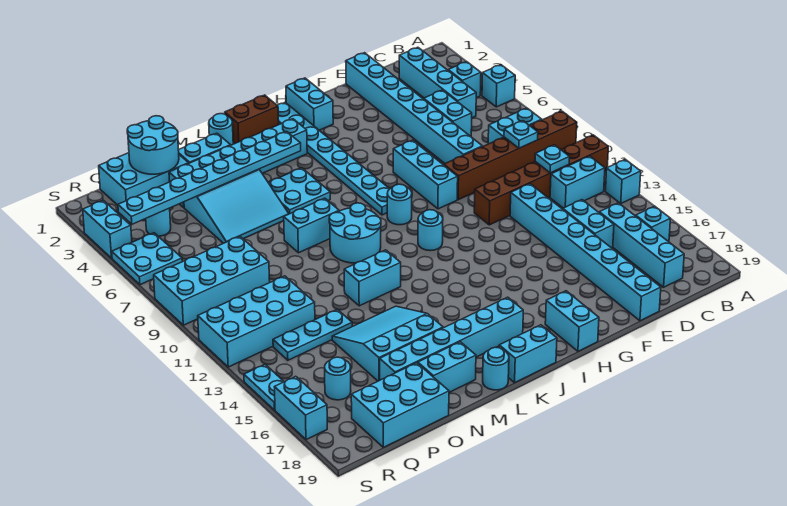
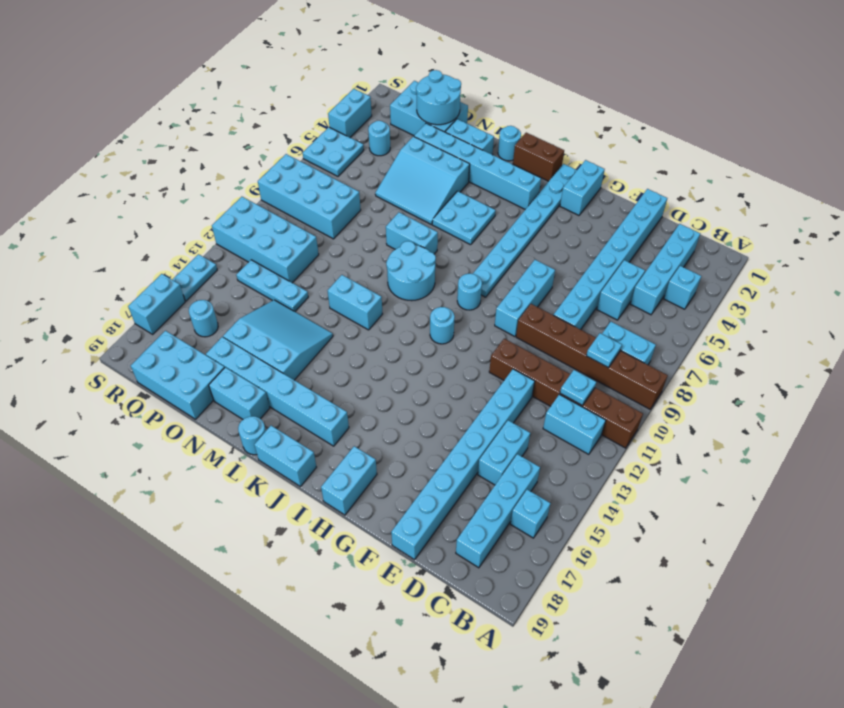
cyan brick A5 level 1 -> none
cyan brick A13 level 1 -> none
cyan plate K4:R4 level 2 -> none

